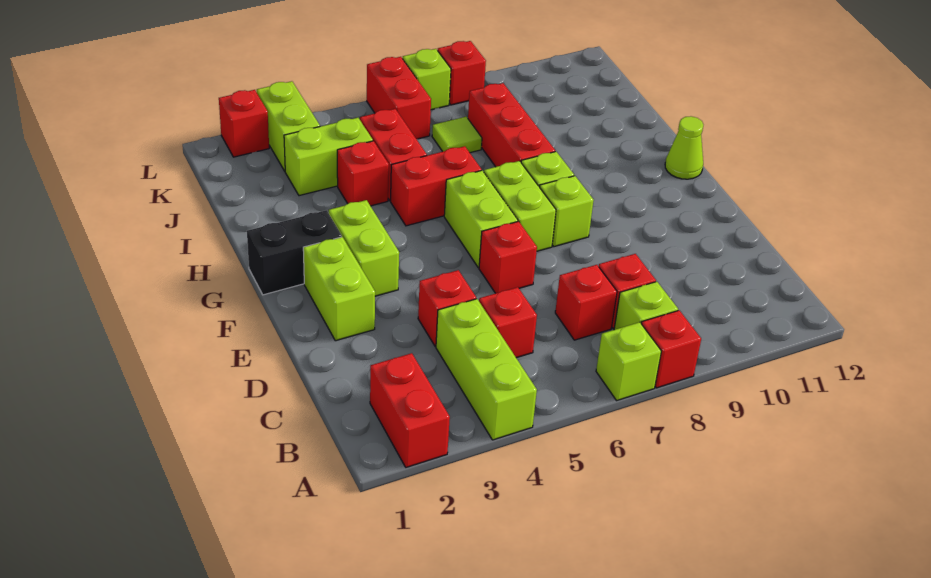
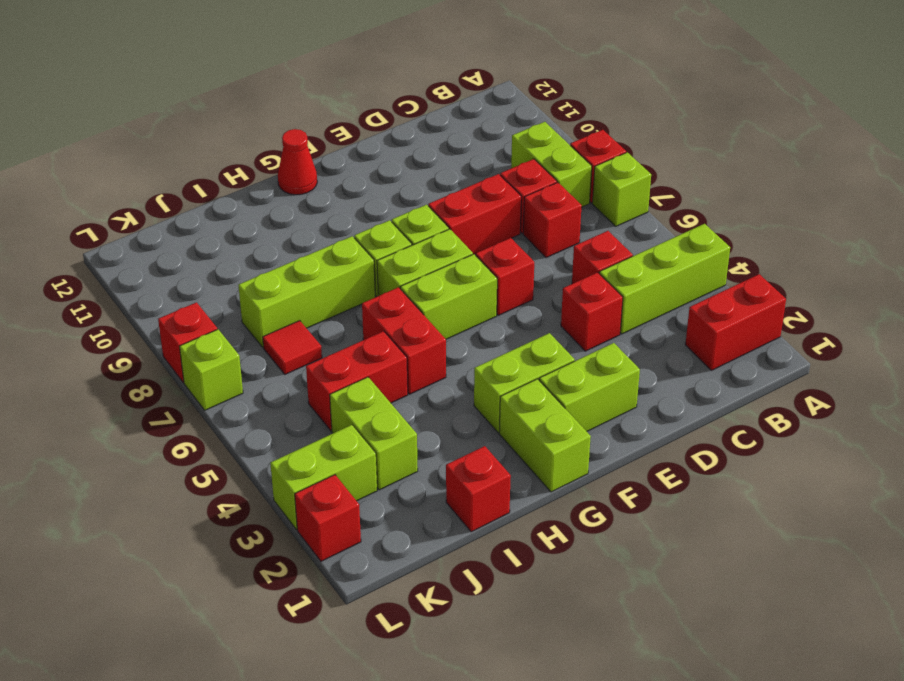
lime brick B8 level 1 -> lime brick B8:B9 level 1
black brick G1:G2 level 1 -> lime brick G1:G2 level 1
lime cone G12 level 1 -> red cone G12 level 1
red brick H8:J8 level 1 -> lime brick H8:J8 level 1
red brick I4 level 1 -> red brick I1 level 1
lime tile J7 level 1 -> red tile J7 level 1
red brick K6:L6 level 1 -> red brick D8:E8 level 1

